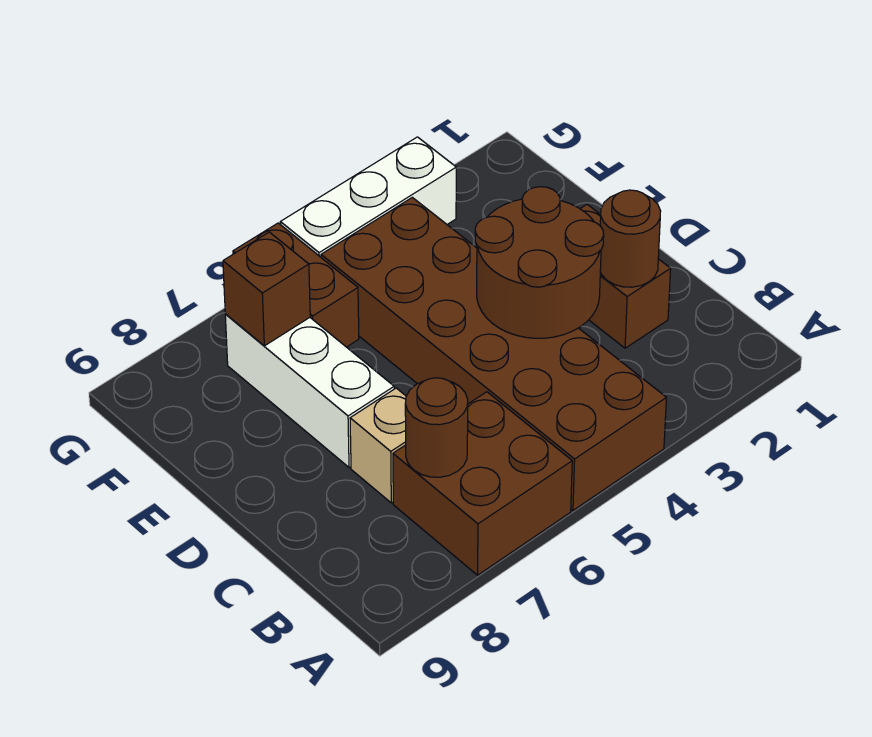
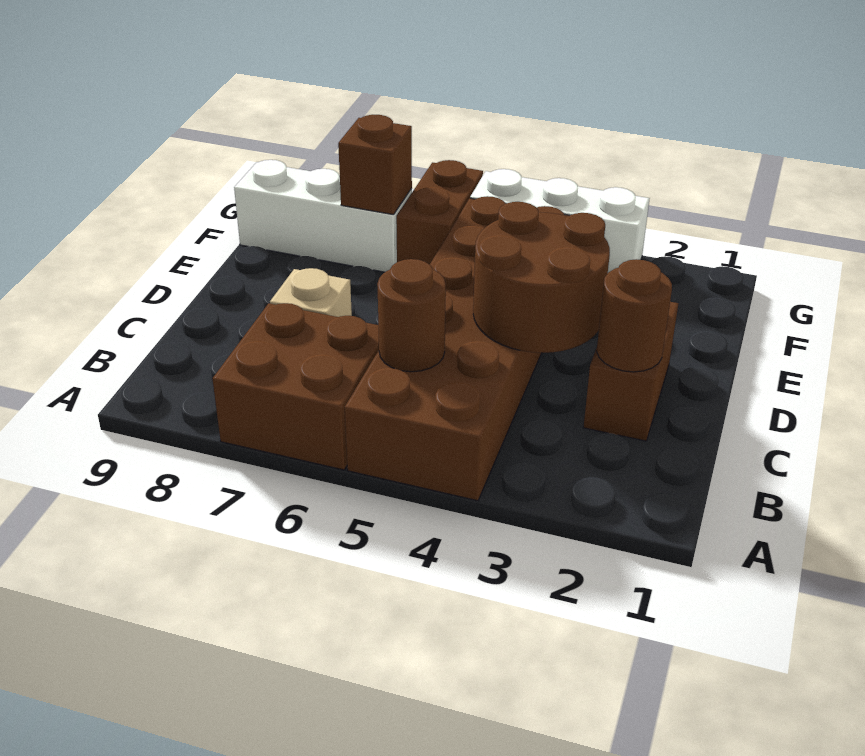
brown round brick B7 level 2 -> brown round brick B5 level 2
white brick D7:F7 level 1 -> white brick F7:F9 level 1

